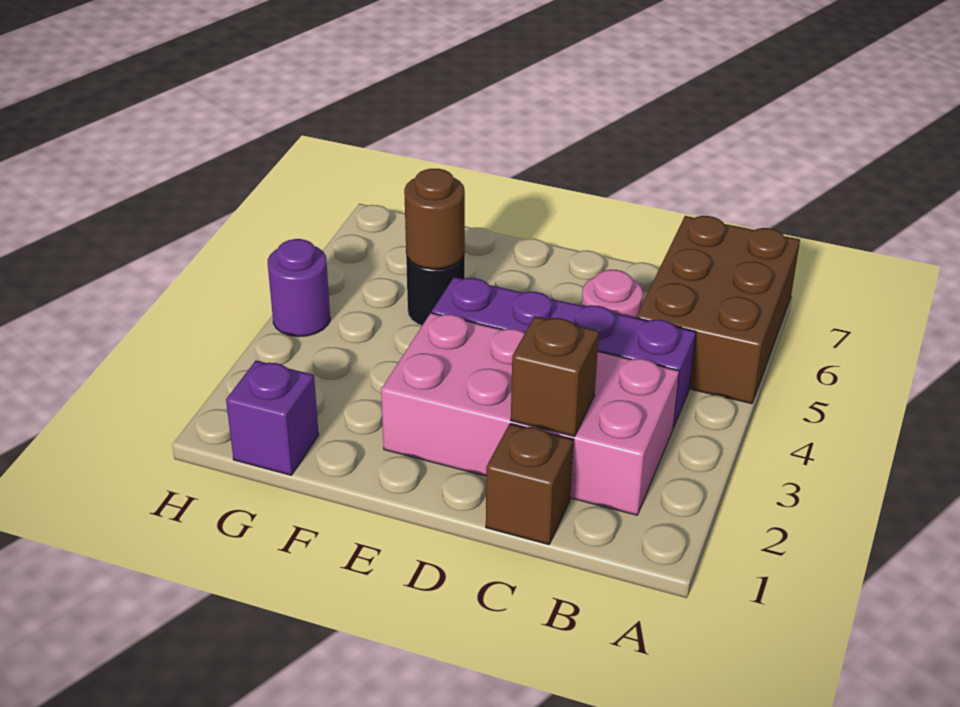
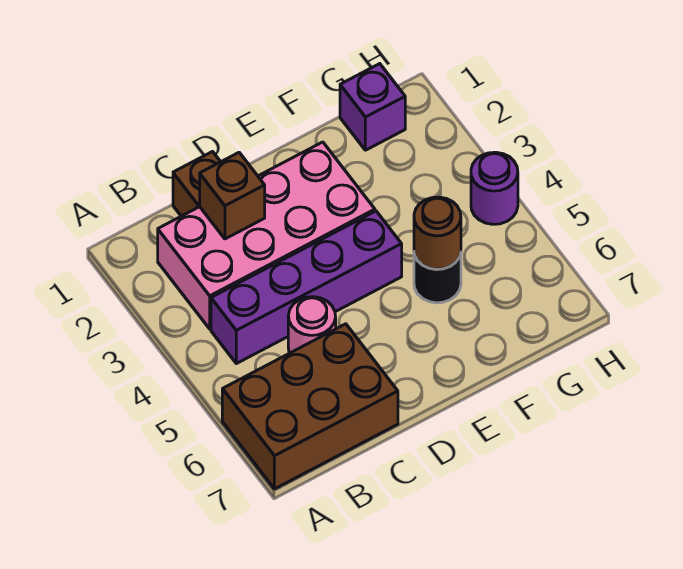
brown brick A5:B7 level 1 -> brown brick A6:C7 level 1

